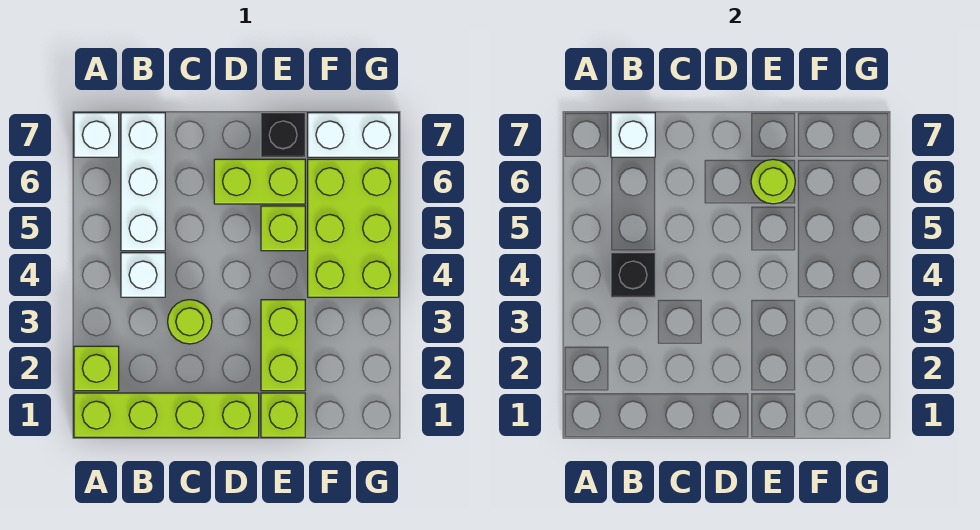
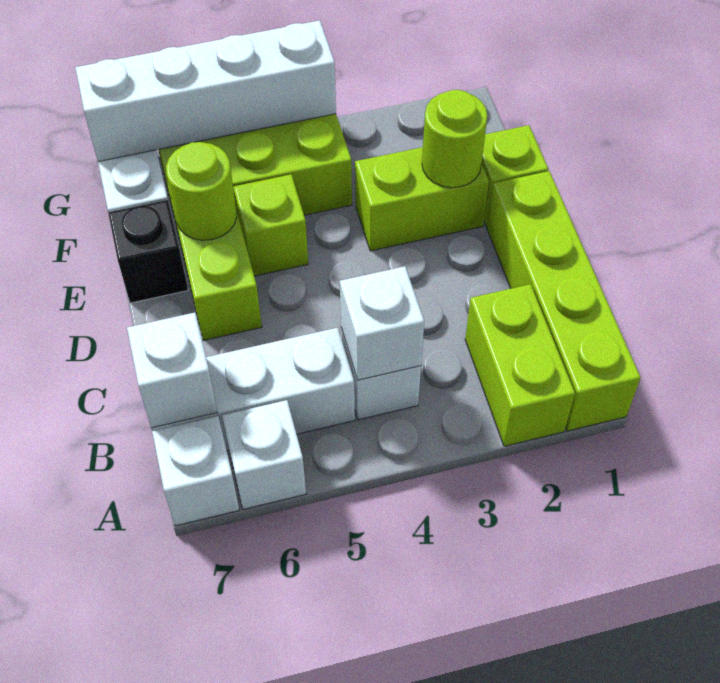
lime brick A2 level 1 -> lime brick A2:B2 level 1
none -> white brick A6 level 1
black brick B4 level 2 -> white brick B4 level 2
lime round brick C3 level 1 -> lime round brick E2 level 2
none -> white brick G4:G7 level 2

